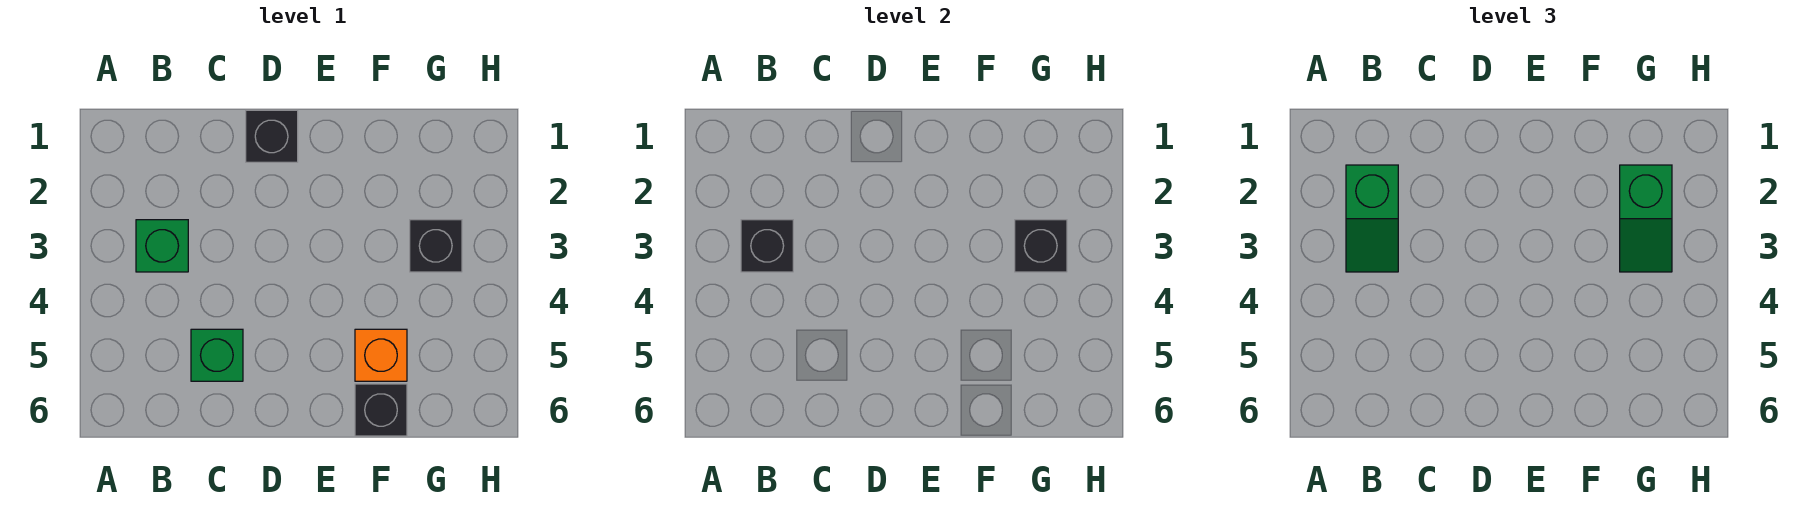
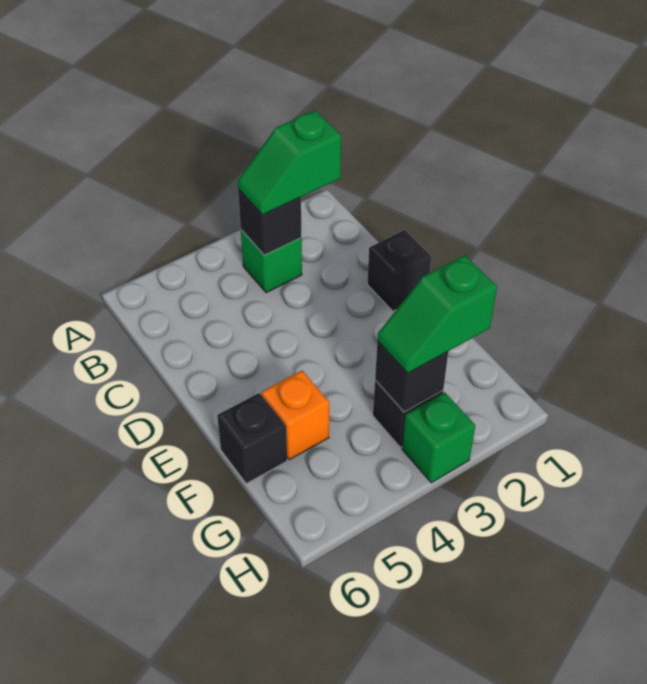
green brick C5 level 1 -> green brick H3 level 1

